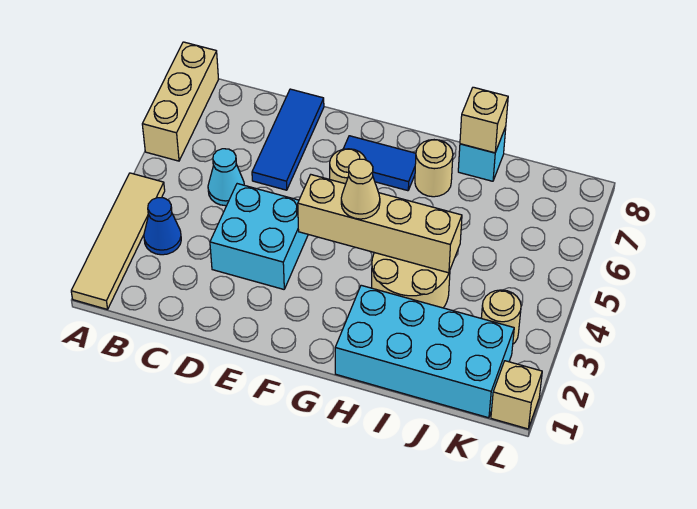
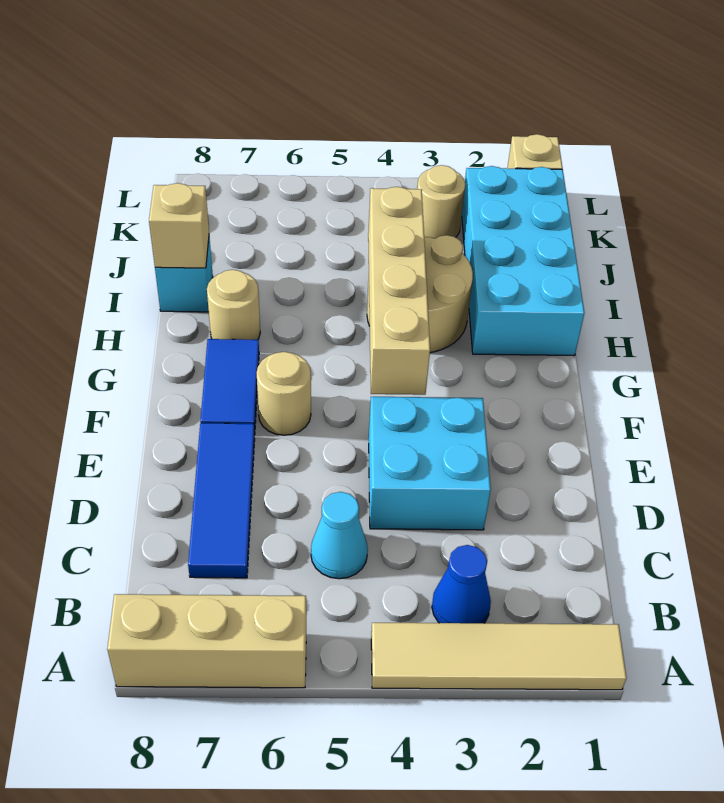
blue tile D6:D8 level 1 -> blue tile C7:E7 level 1
tan cone G4 level 3 -> none

